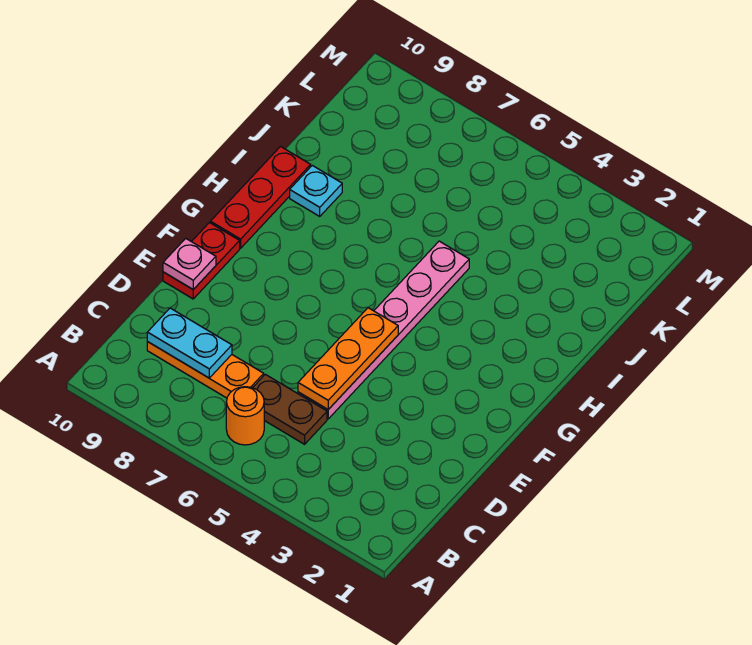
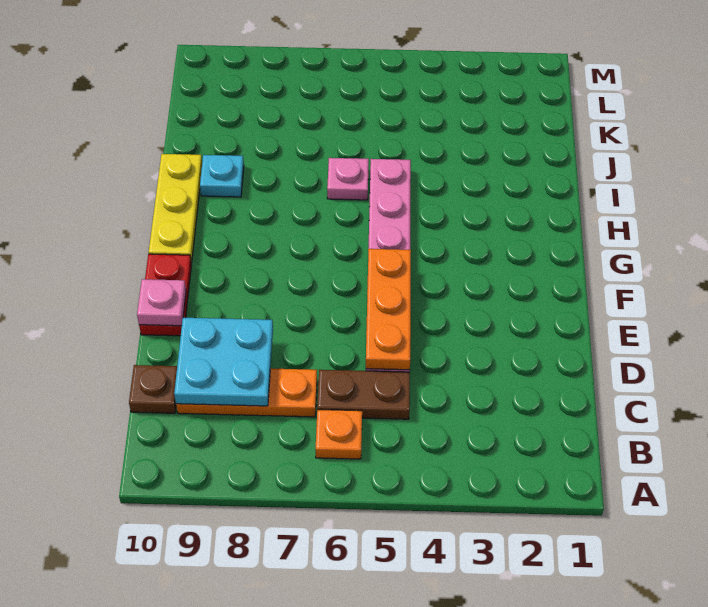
orange round brick B6 level 1 -> orange plate B6 level 1
cyan plate C8:C9 level 2 -> cyan plate C8:D9 level 2
none -> brown plate C10 level 1
red plate G10:I10 level 1 -> yellow plate G10:I10 level 1
none -> pink plate I6 level 1

